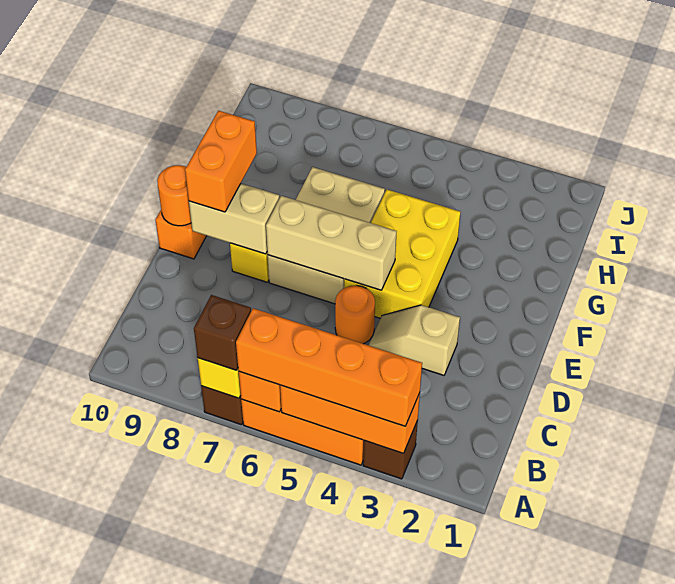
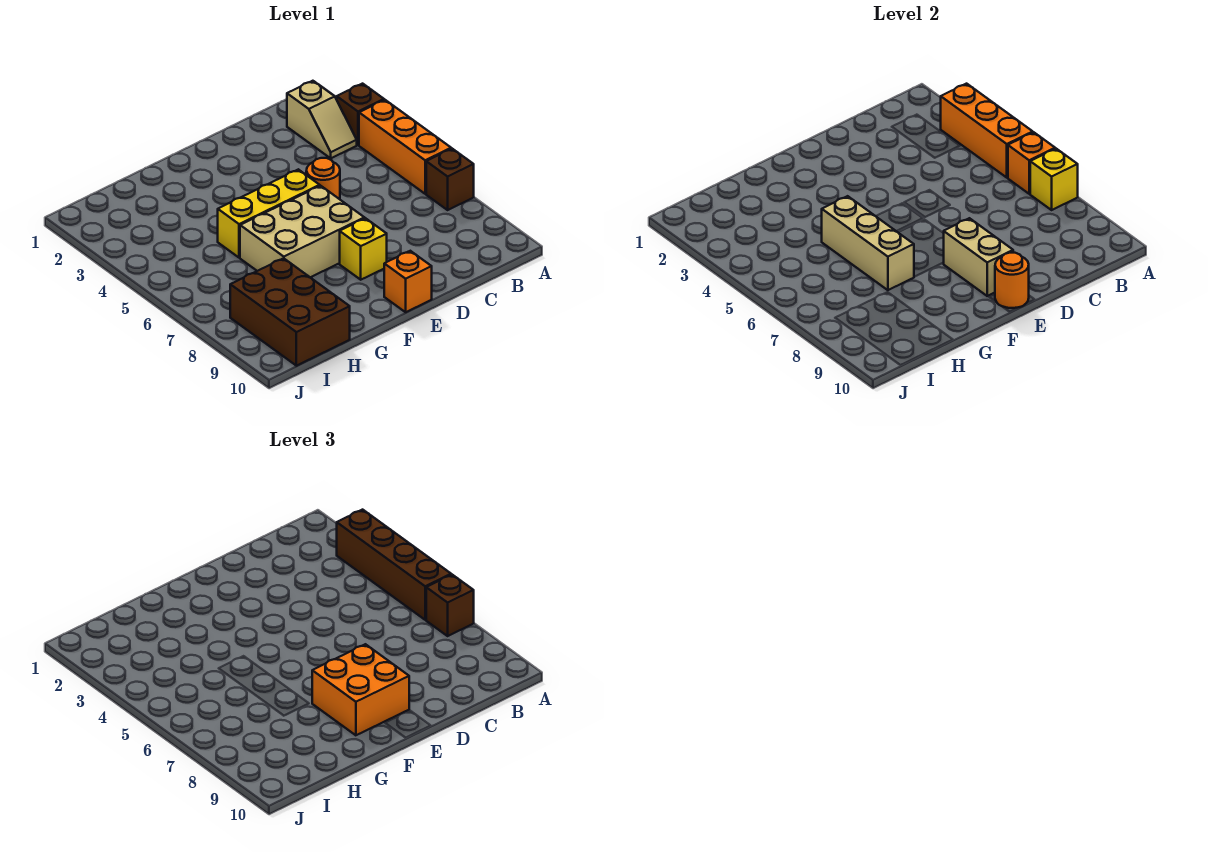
orange brick A3:A6 level 3 -> brown brick A3:A6 level 3
tan slope D3:D4 level 1 top 3 -> tan slope B2:B3 level 1 top 2
yellow brick E4:G5 level 1 -> yellow brick E5:G5 level 1
tan brick E5:E7 level 2 -> tan brick G5:G7 level 2
orange brick E9:F9 level 3 -> orange brick E8:F9 level 3
none -> brown brick H8:I10 level 1

